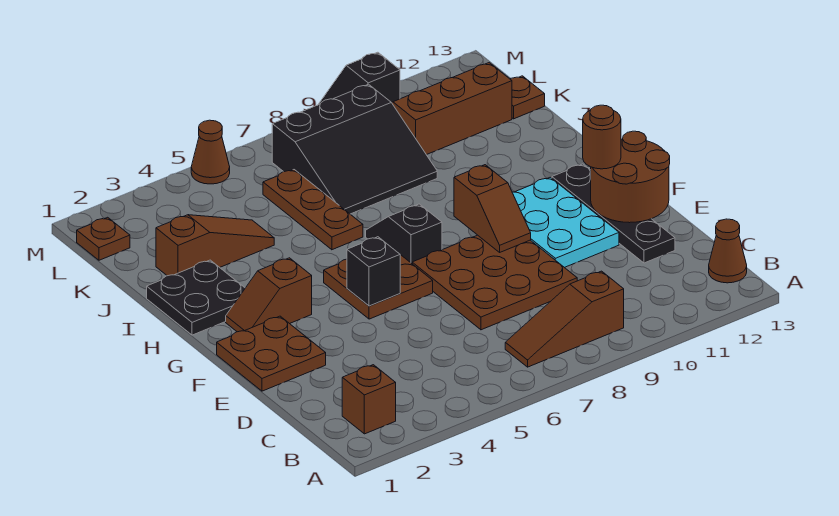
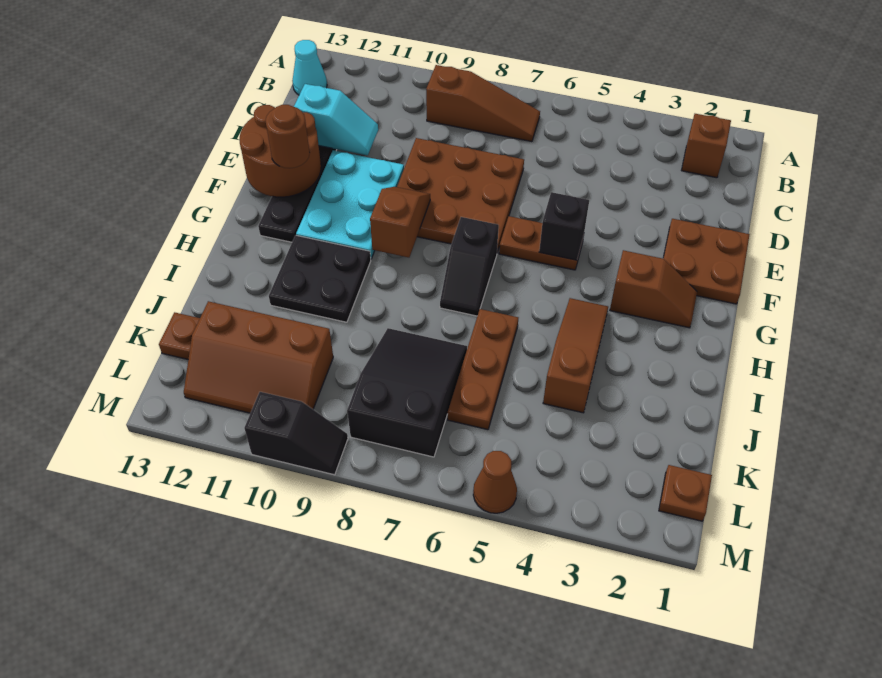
brown cone B13 level 1 -> cyan cone B13 level 1
none -> cyan slope D11:D12 level 2 top 12
brown plate F5:G6 level 1 -> brown plate F5:F6 level 1
black plate H1:I2 level 1 -> black plate H10:I11 level 1
brown slope J2:J4 level 1 top 2 -> brown slope H4:J4 level 1 top J
black slope J7:L9 level 1 top L -> black slope J7:L8 level 1 top L

